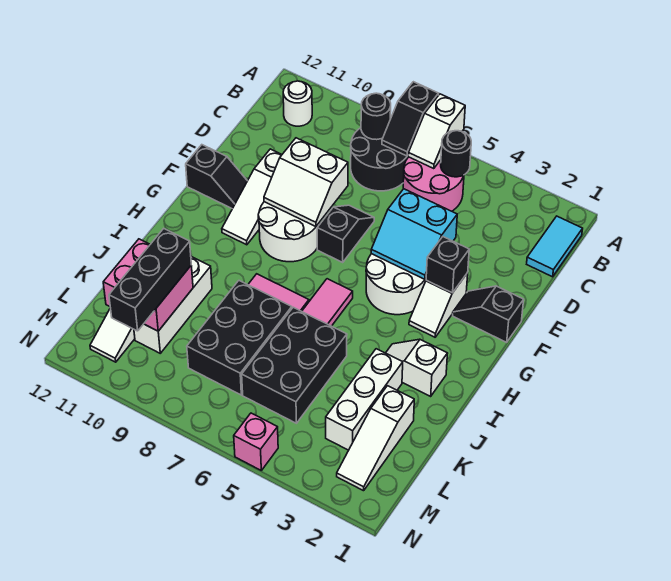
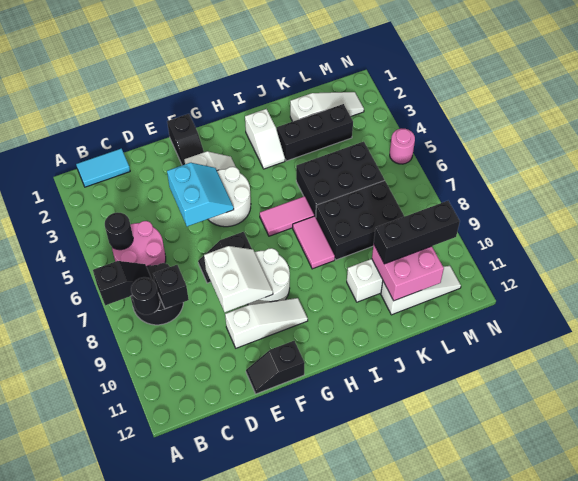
white slope A6:B6 level 2 top A -> none
white round brick B11 level 1 -> none
black brick F3 level 2 -> black brick C8 level 2
black slope F11:F12 level 1 top 12 -> black slope E12:F12 level 1 top F
white brick J3:L3 level 1 -> black brick J3:L3 level 1
pink brick N5 level 1 -> pink round brick N5 level 1

